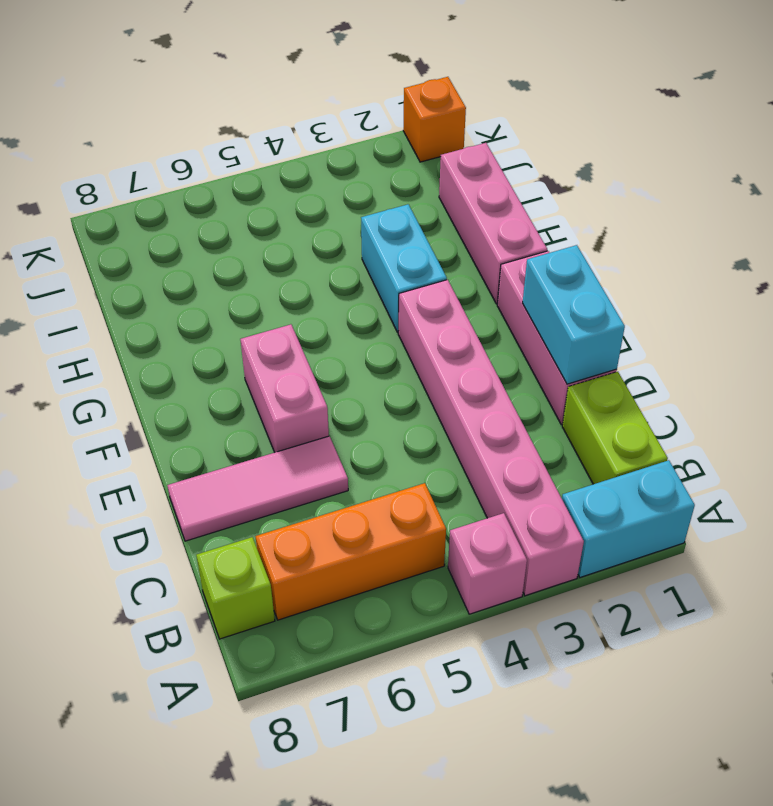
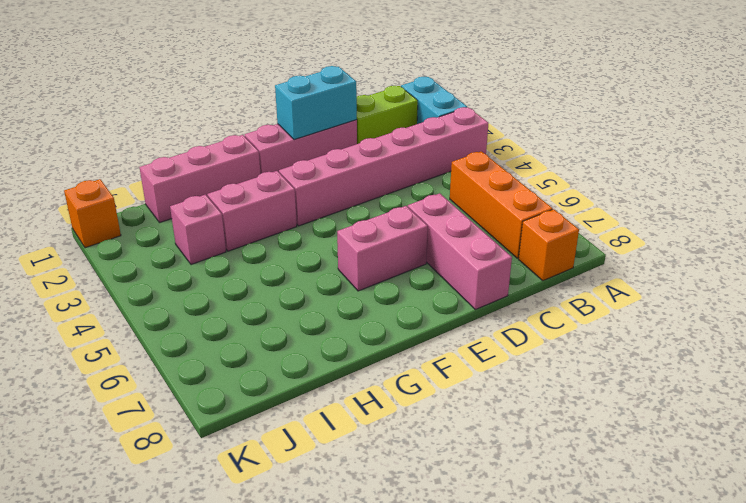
pink brick A4 level 1 -> pink brick I3 level 1
lime brick B8 level 1 -> orange brick B8 level 1
pink tile D6:D8 level 1 -> pink brick D6:D8 level 1
cyan brick G3:H3 level 1 -> pink brick G3:H3 level 1

